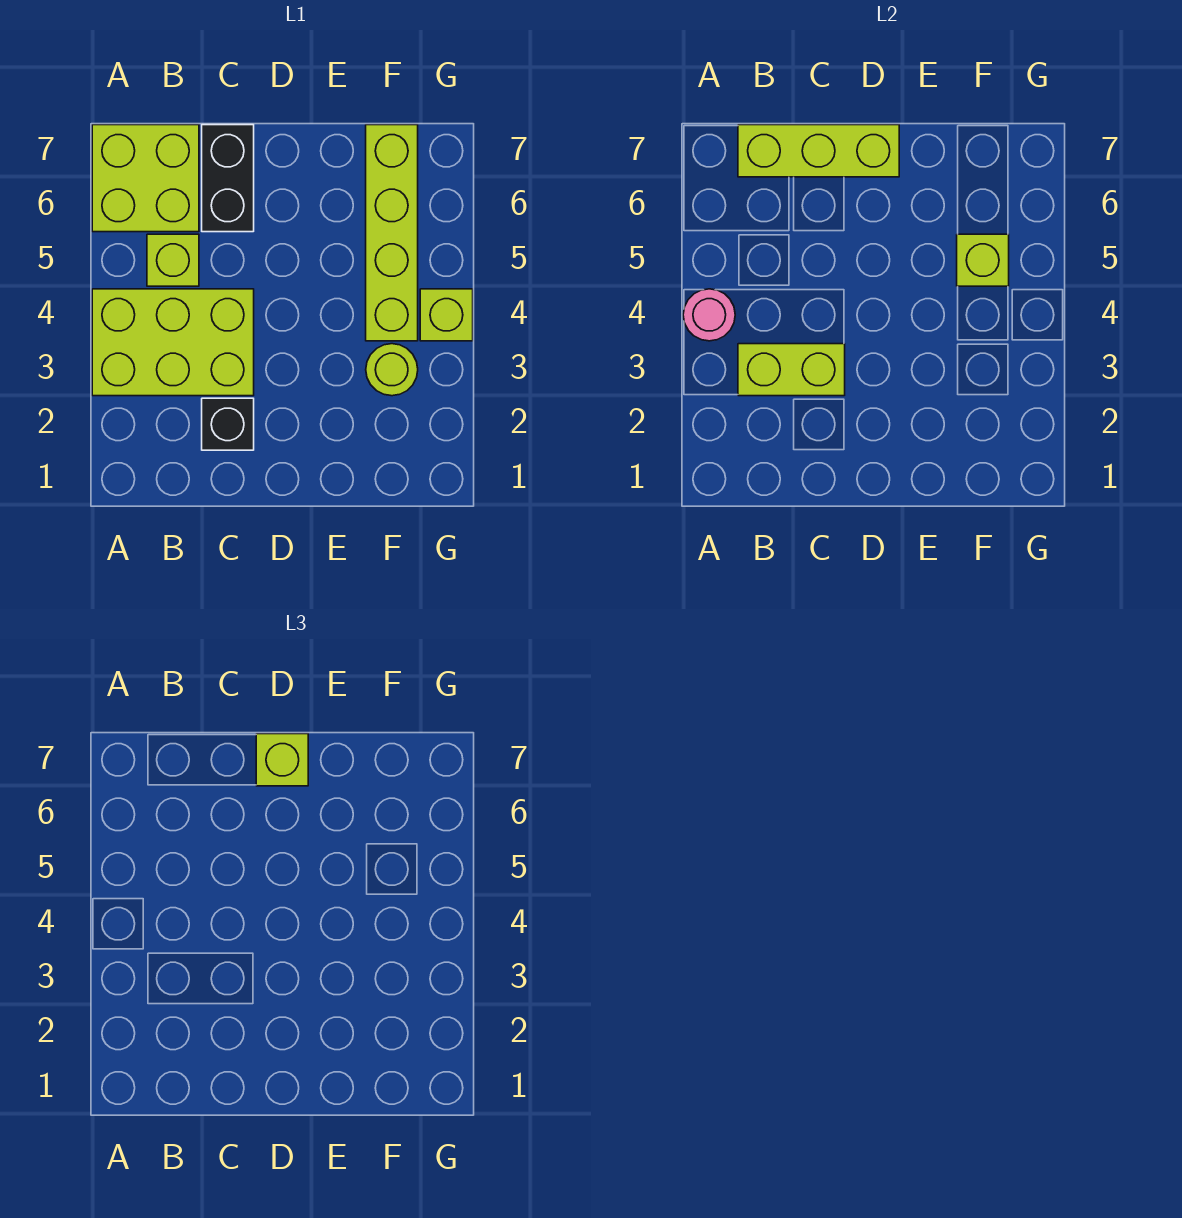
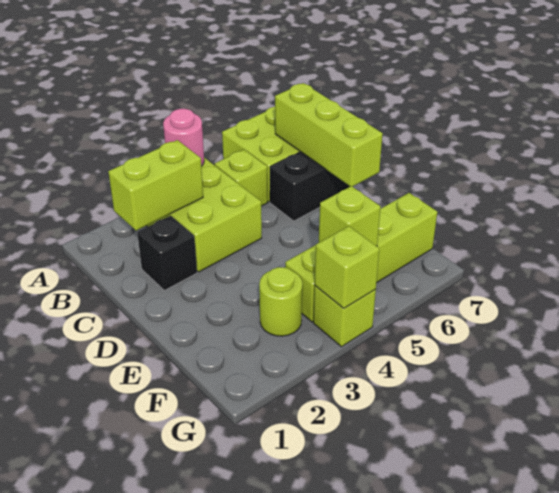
lime brick B3:C3 level 2 -> lime brick B2:B3 level 2
lime brick D7 level 3 -> lime brick G4 level 2

